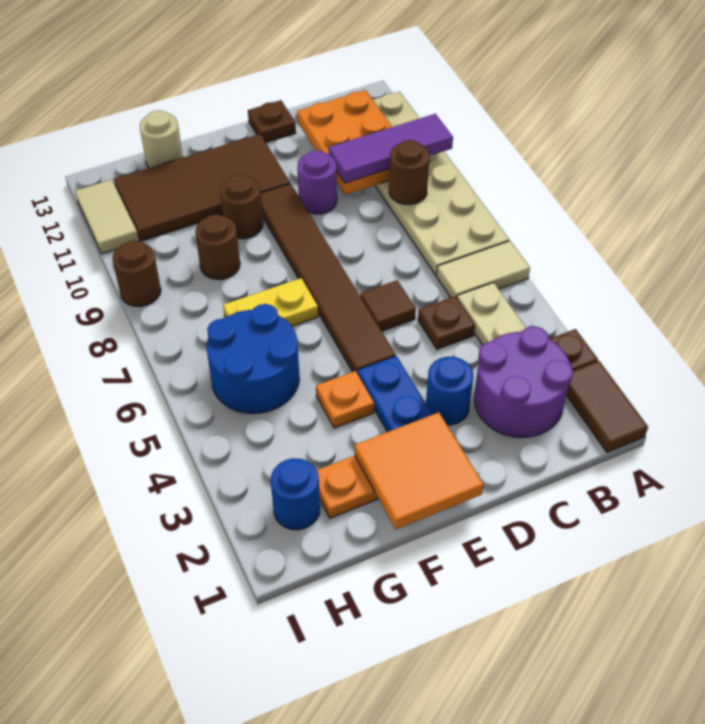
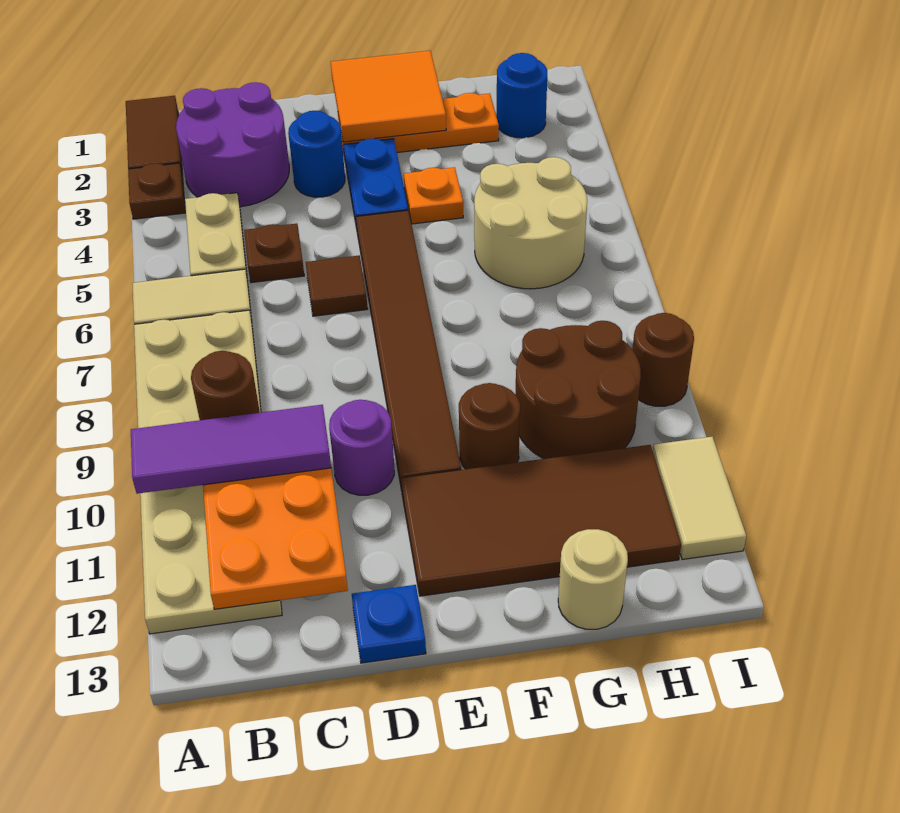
brown plate D13 level 1 -> blue plate D13 level 1
yellow plate F7:G7 level 1 -> none
blue round brick G5:H6 level 1 -> tan round brick G5:H6 level 1
brown round brick G9 level 1 -> brown round brick G9:H10 level 1

